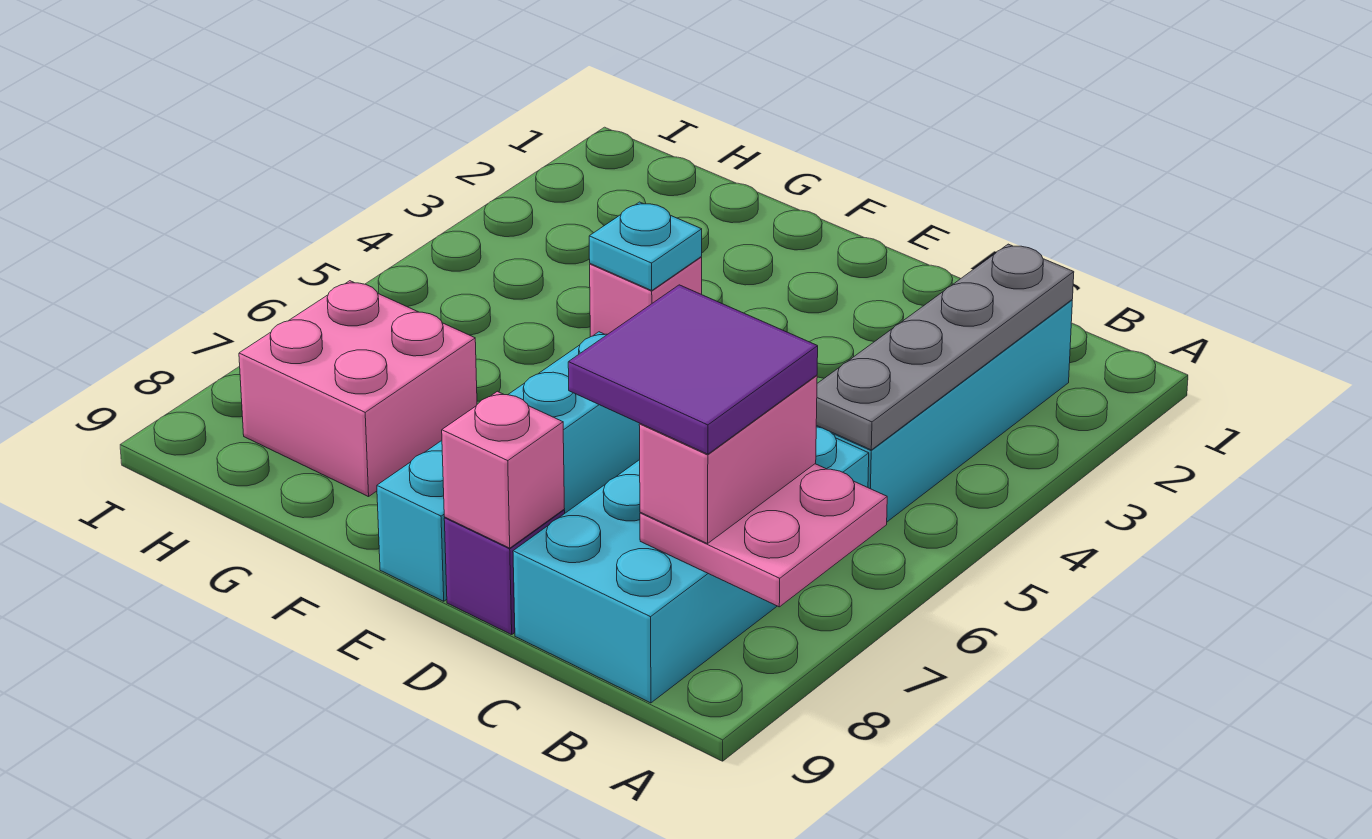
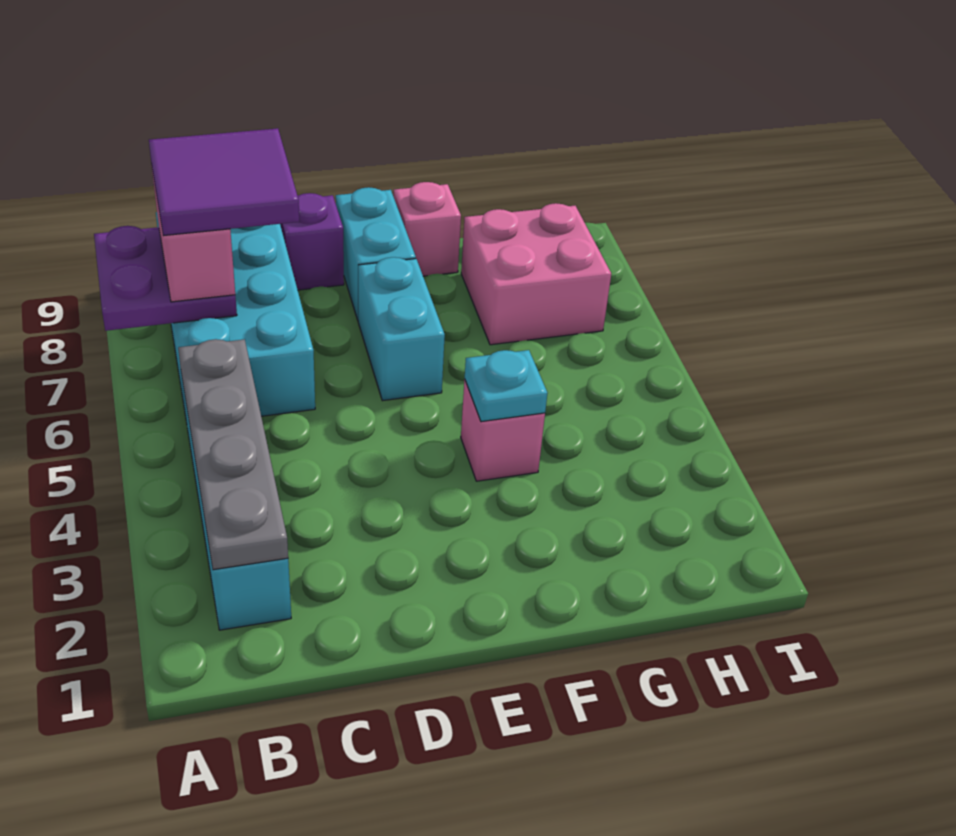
pink plate A7:B8 level 2 -> purple plate A7:B8 level 2
pink brick D9 level 2 -> pink brick F9 level 1

